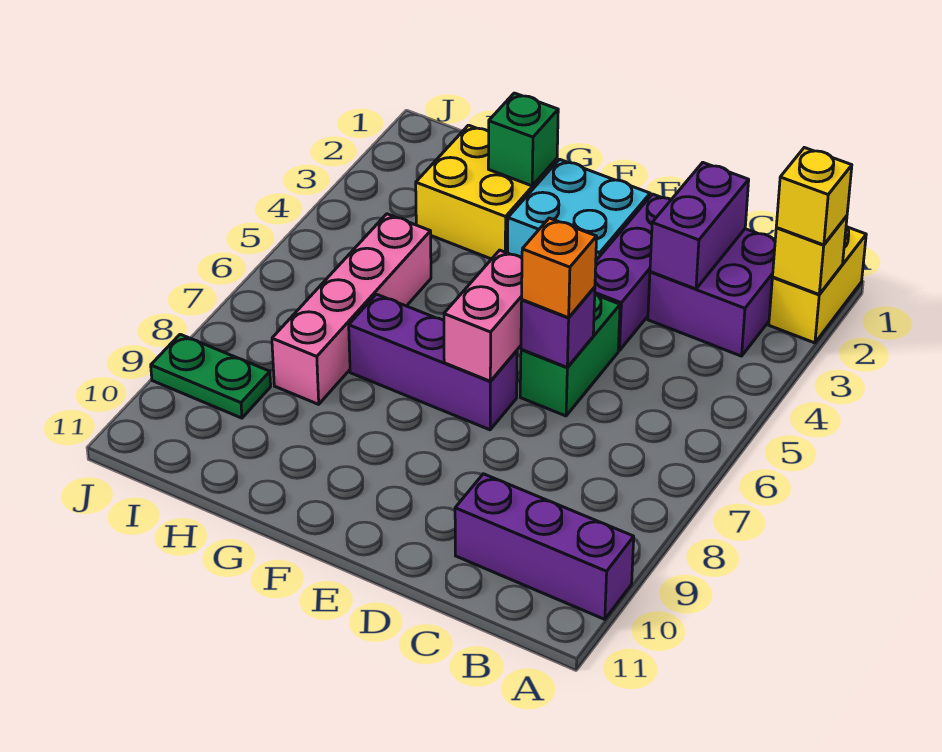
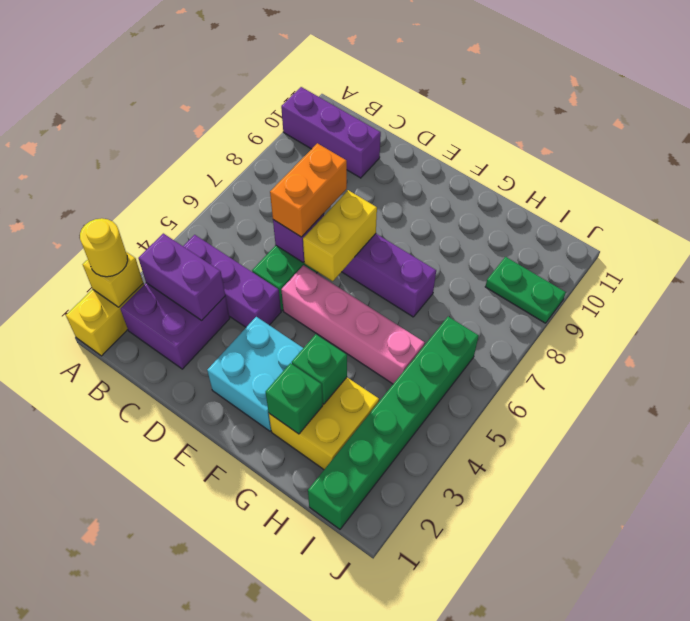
yellow brick A2 level 3 -> yellow round brick A2 level 3
purple brick C2:C3 level 2 -> purple brick B3:C3 level 2
purple brick D2:D4 level 1 -> purple brick B4:D4 level 1
orange brick D6 level 3 -> orange brick D6:D7 level 3
pink brick E6:E7 level 2 -> yellow brick E6:E7 level 2
none -> green brick G3 level 2
pink brick H5:H8 level 1 -> pink brick E5:H5 level 1
none -> green brick I1:I6 level 1

